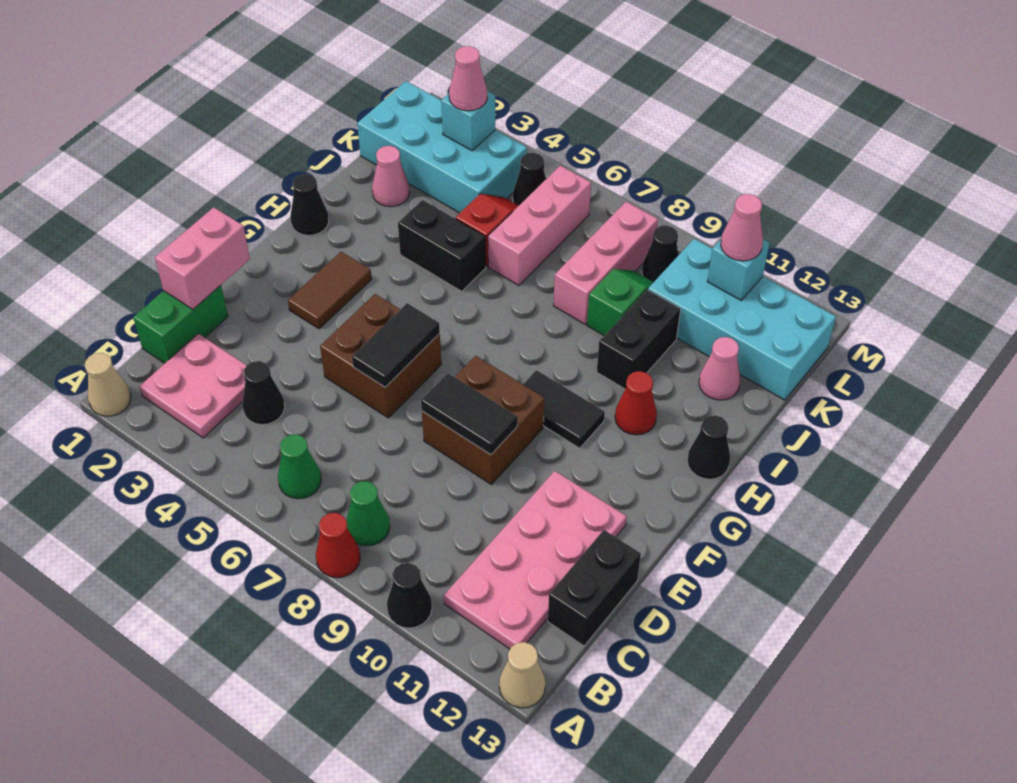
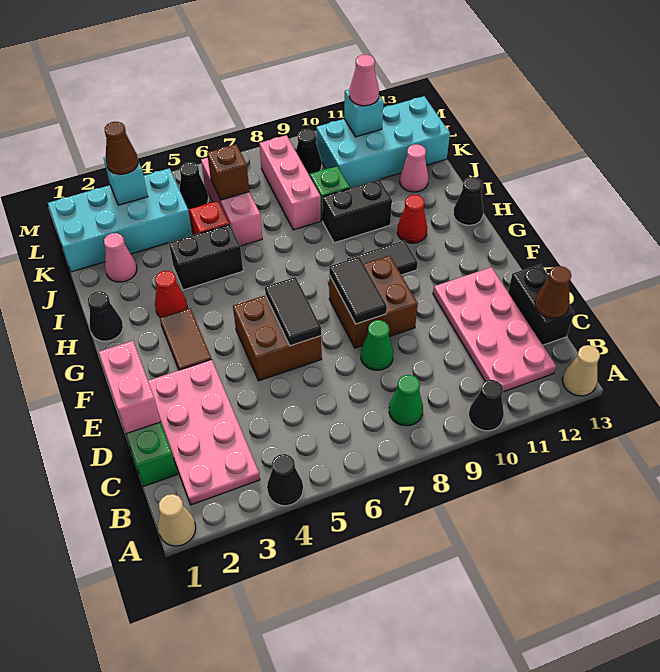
red cone A8 level 1 -> red cone H3 level 1
pink plate B2:C3 level 1 -> pink plate B2:E3 level 1
green cone B6 level 1 -> green cone D8 level 1
black cone C4 level 1 -> black cone A4 level 1
none -> brown cone C13 level 2
black tile E8:E9 level 2 -> black tile E8:F8 level 2
black brick I10:J10 level 1 -> black brick I9:I10 level 1
none -> brown brick K6 level 2
pink cone L3 level 3 -> brown cone L3 level 3

